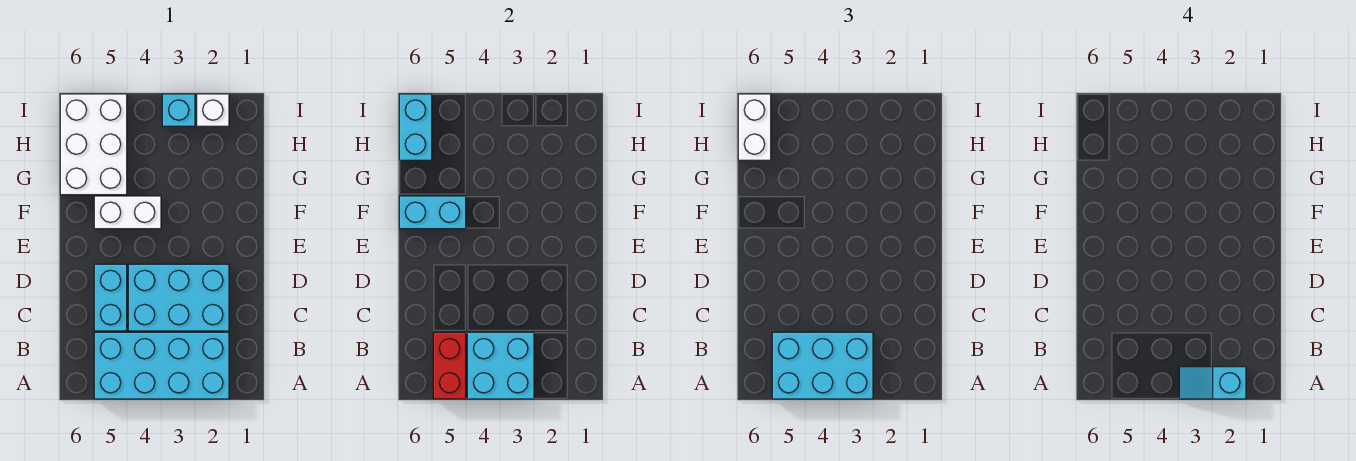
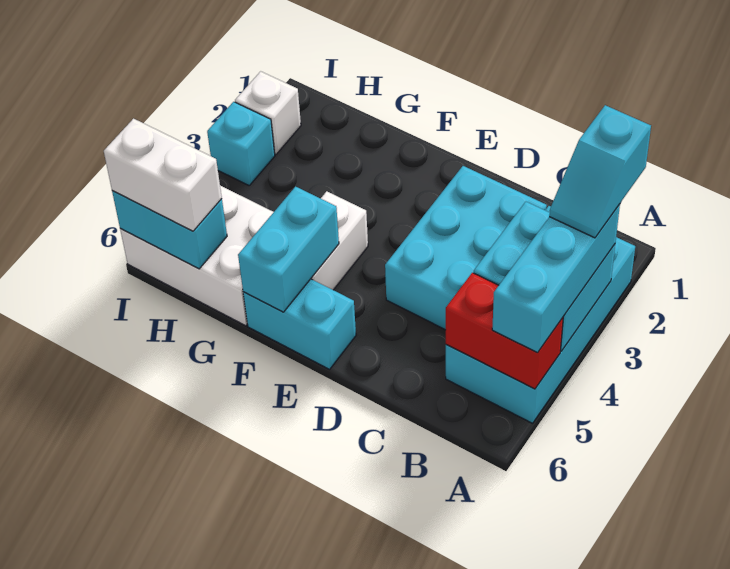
cyan brick A3:B5 level 3 -> cyan brick A3:A5 level 3
cyan brick C5:D5 level 1 -> cyan brick E6:F6 level 1

